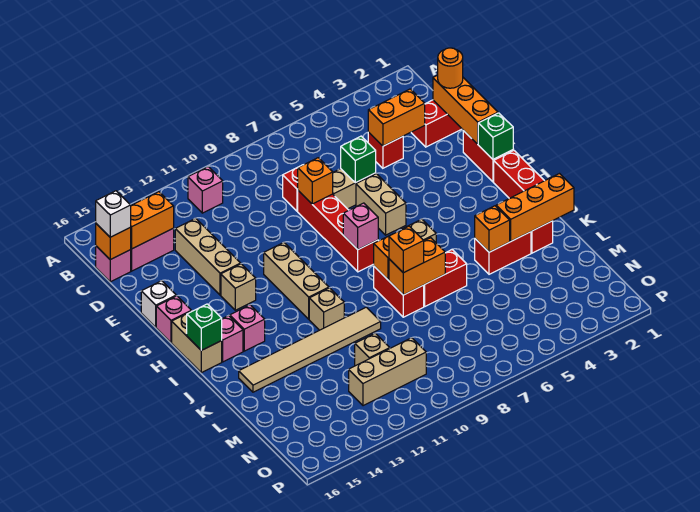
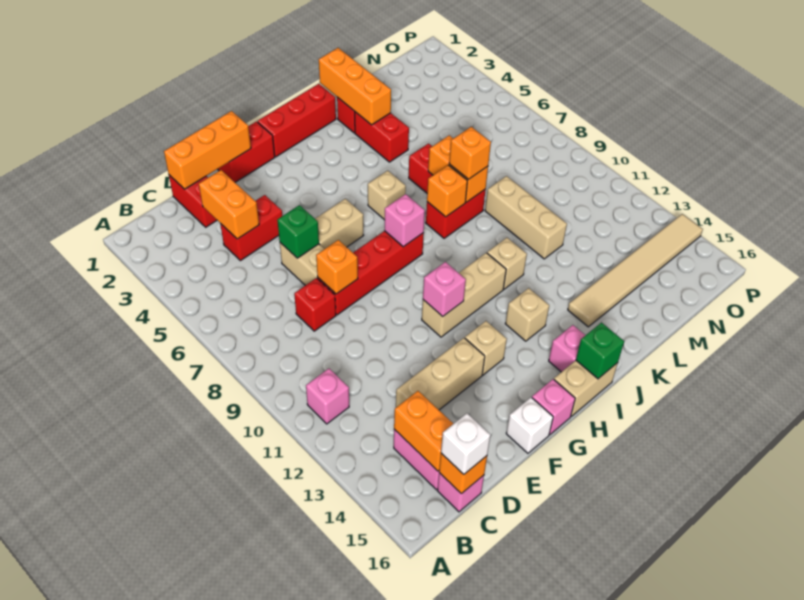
orange round brick D1 level 3 -> none
red brick D4 level 1 -> red brick D4:E4 level 1
green brick G1 level 2 -> none
pink brick I14 level 1 -> pink brick G11 level 2
orange brick K4 level 2 -> none
tan tile K10:K15 level 1 -> tan tile K14:P14 level 1
tan brick M11 level 1 -> tan brick I13 level 1
tan brick N10:N12 level 1 -> tan brick L9:L11 level 1

